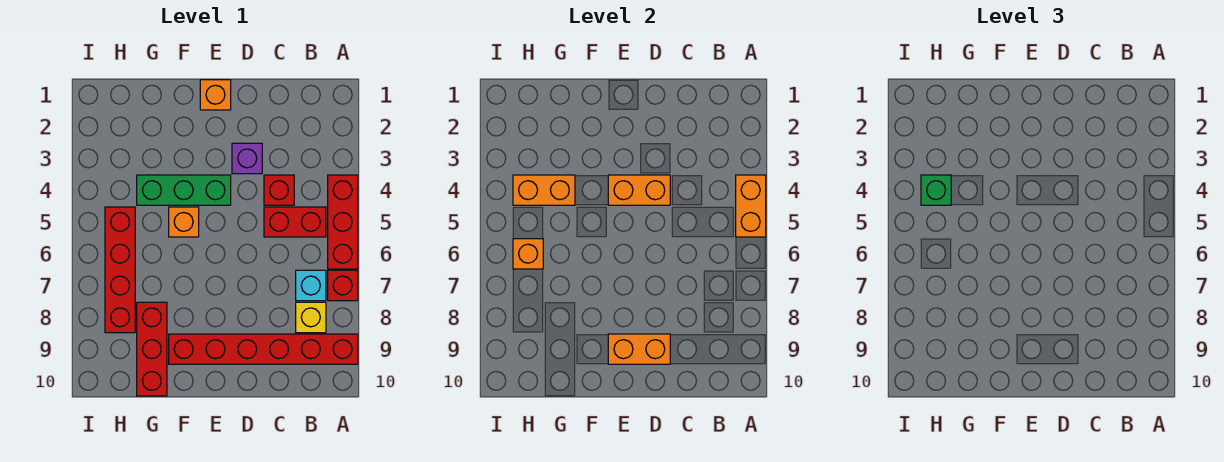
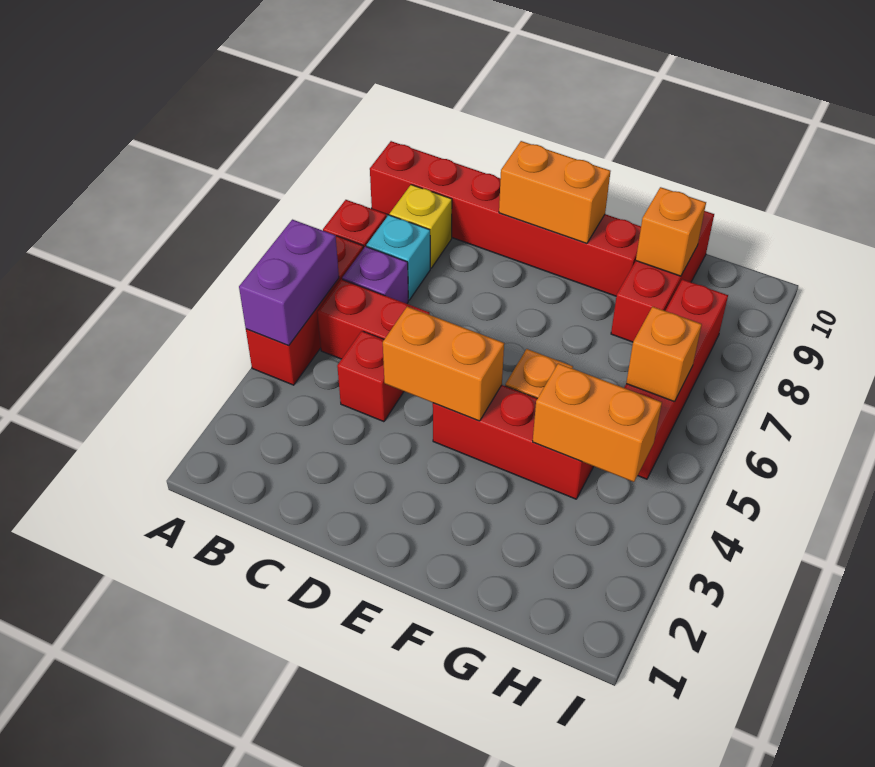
orange brick A4:A5 level 2 -> purple brick A4:A5 level 2
purple brick D3 level 1 -> purple brick B6 level 1
orange brick E1 level 1 -> orange brick G9 level 2
green brick E4:G4 level 1 -> red brick E4:G4 level 1
green brick H4 level 3 -> none

